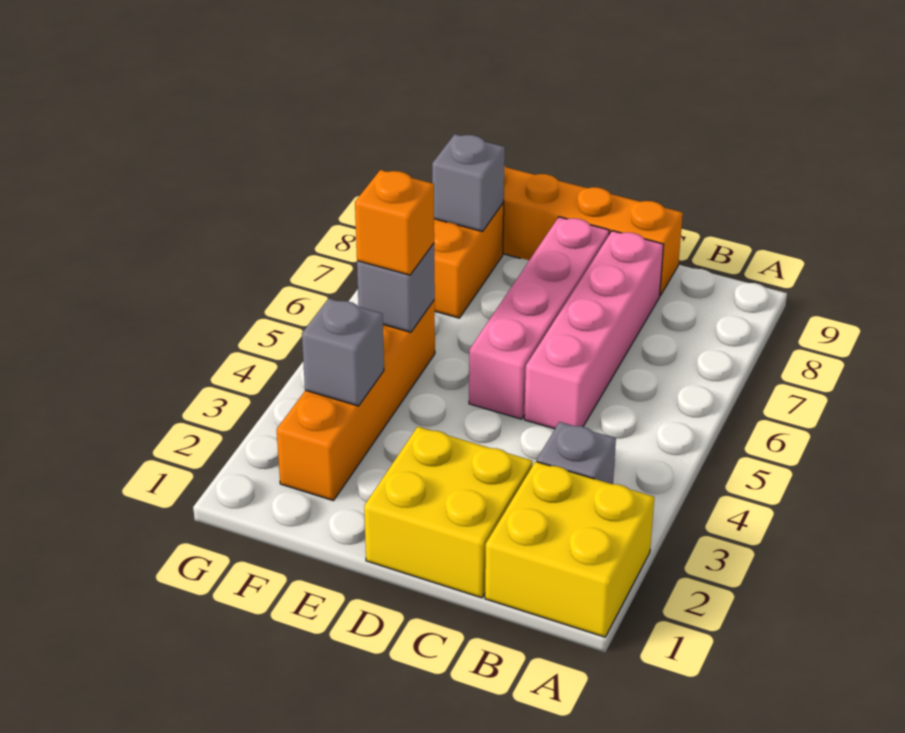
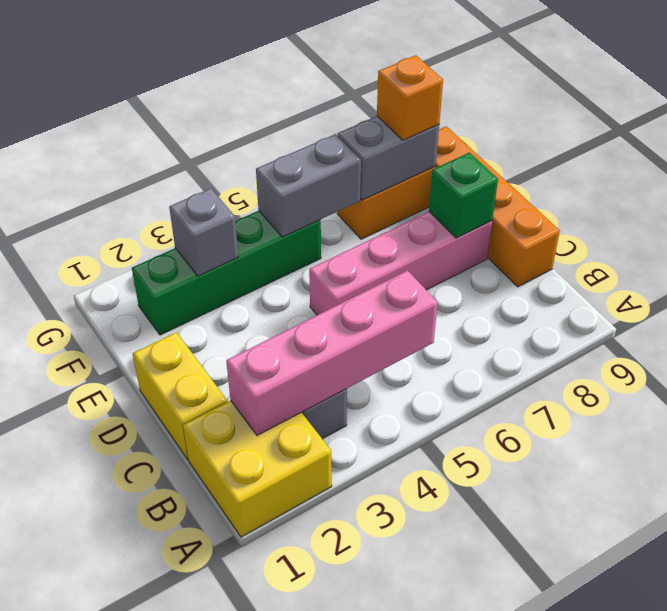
yellow brick C1:D2 level 1 -> yellow brick C1:D1 level 1
pink brick C5:C8 level 1 -> pink brick B2:B5 level 2
none -> green brick D8 level 2
orange brick F2:F5 level 1 -> green brick F2:F5 level 1
grey brick F5 level 2 -> grey brick F5:F6 level 2
orange brick F5 level 3 -> orange brick F8 level 3
grey brick F8 level 2 -> grey brick F7:F8 level 2

